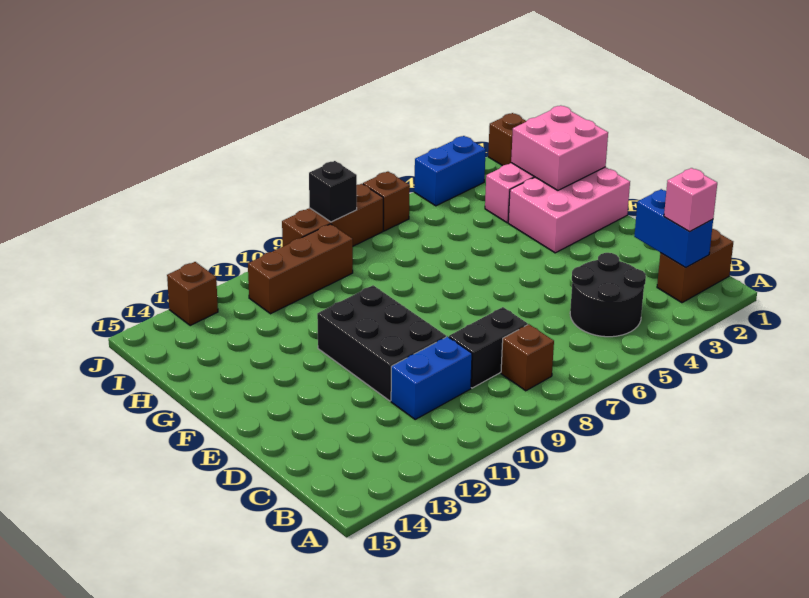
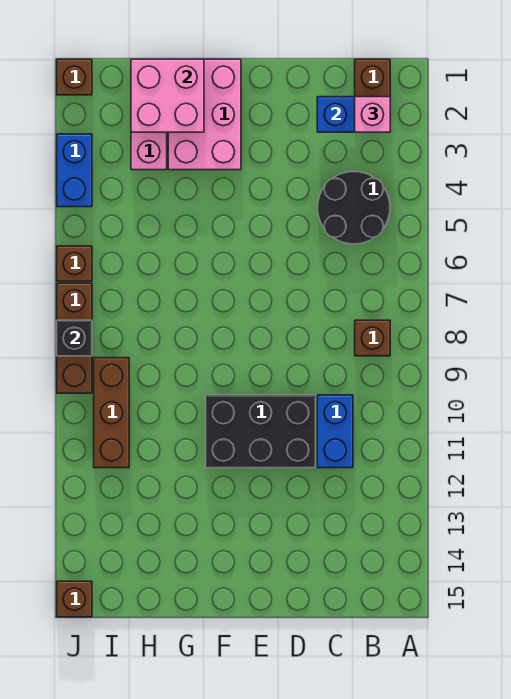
black brick C8:C9 level 1 -> none
brown brick J13 level 1 -> brown brick J15 level 1

